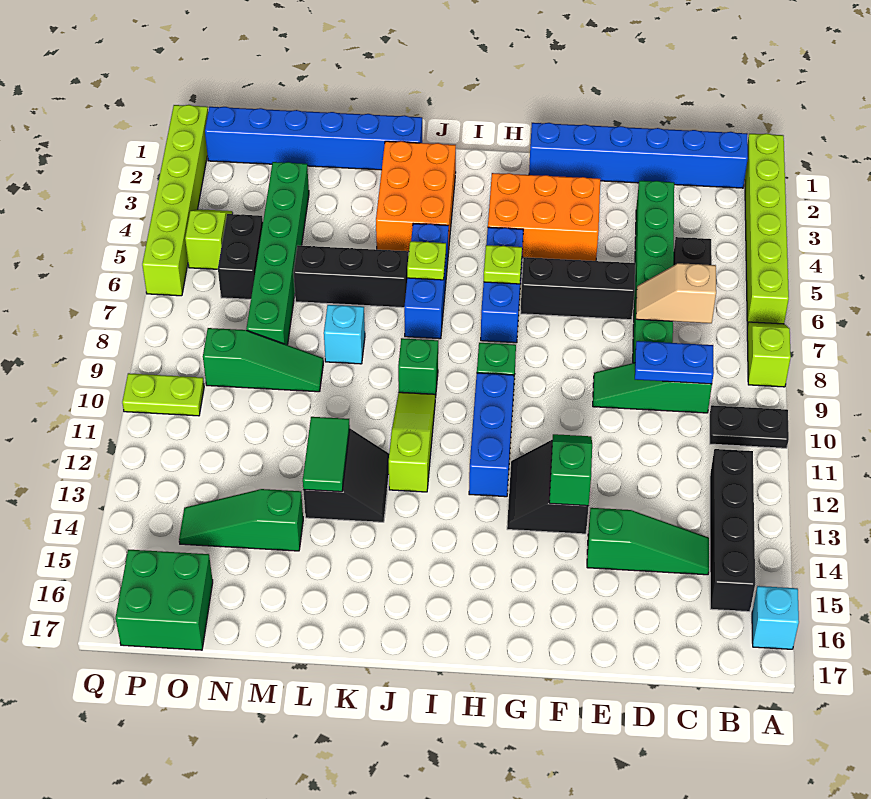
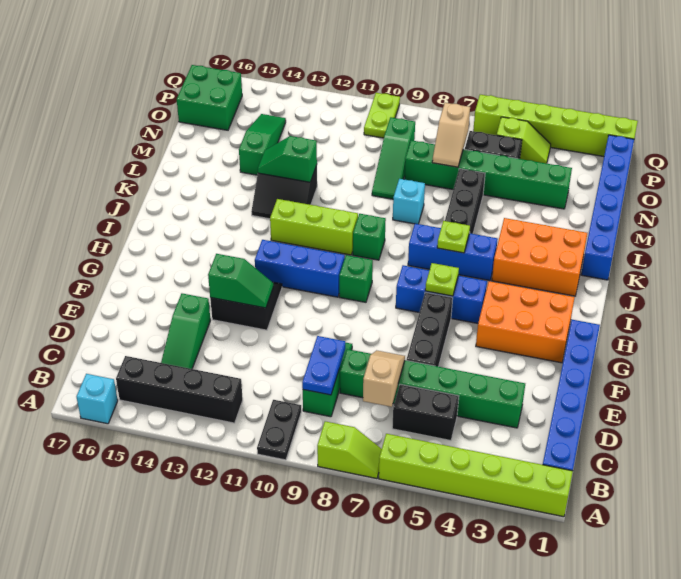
orange brick F3:H4 level 1 -> orange brick G2:H4 level 1
lime slope J10:J12 level 1 top 12 -> lime brick J10:J12 level 1
green tile L12:L13 level 2 -> green slope L12:L13 level 2 top 12
none -> tan slope N7:O7 level 2 top O

